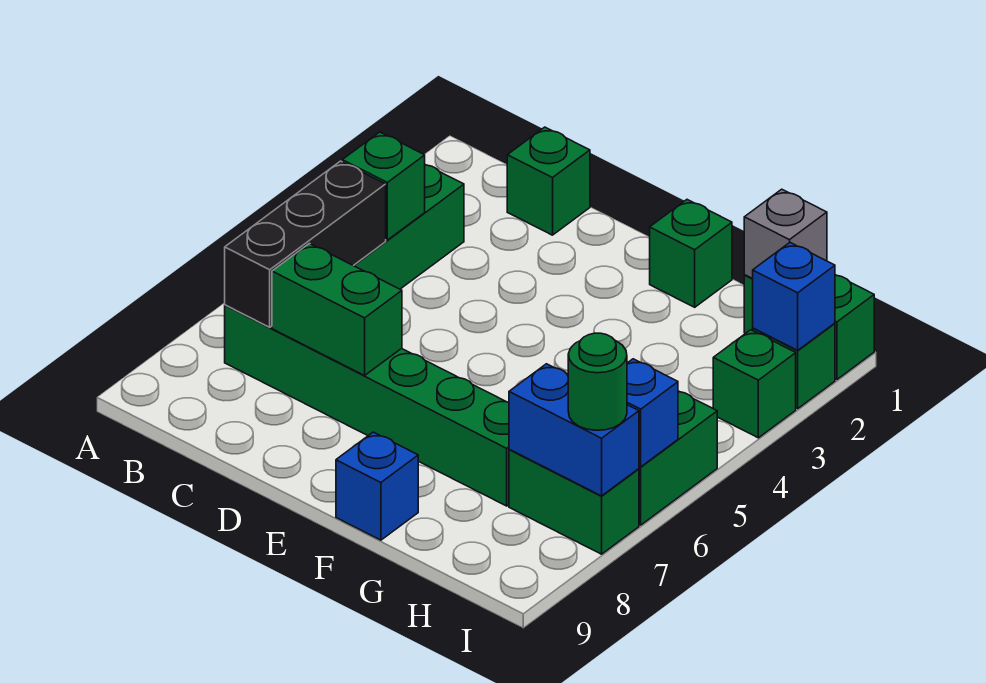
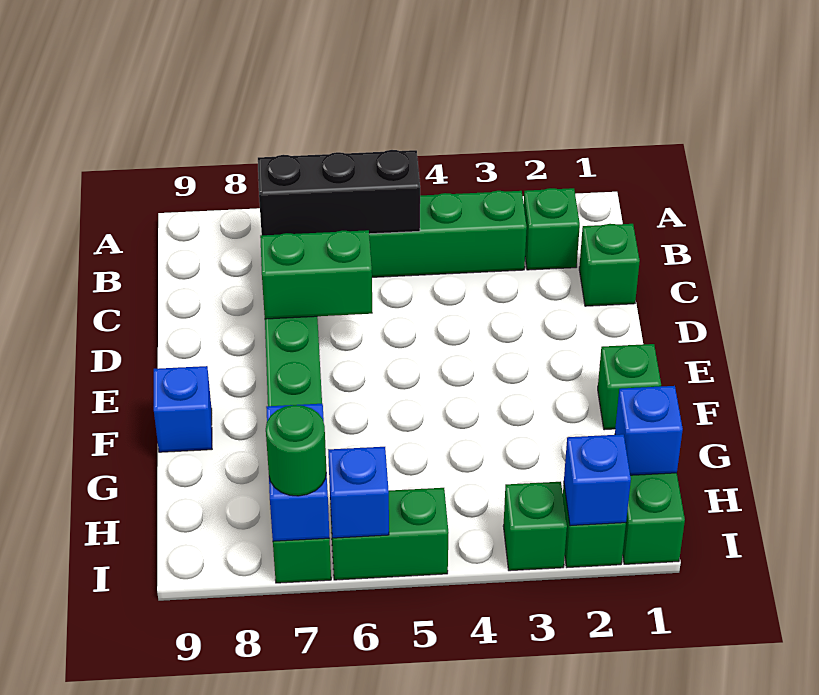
green brick B4 level 2 -> green brick B2 level 1
green brick C7:D7 level 2 -> green brick D6:D7 level 2
grey brick H1 level 2 -> blue brick H1 level 2

